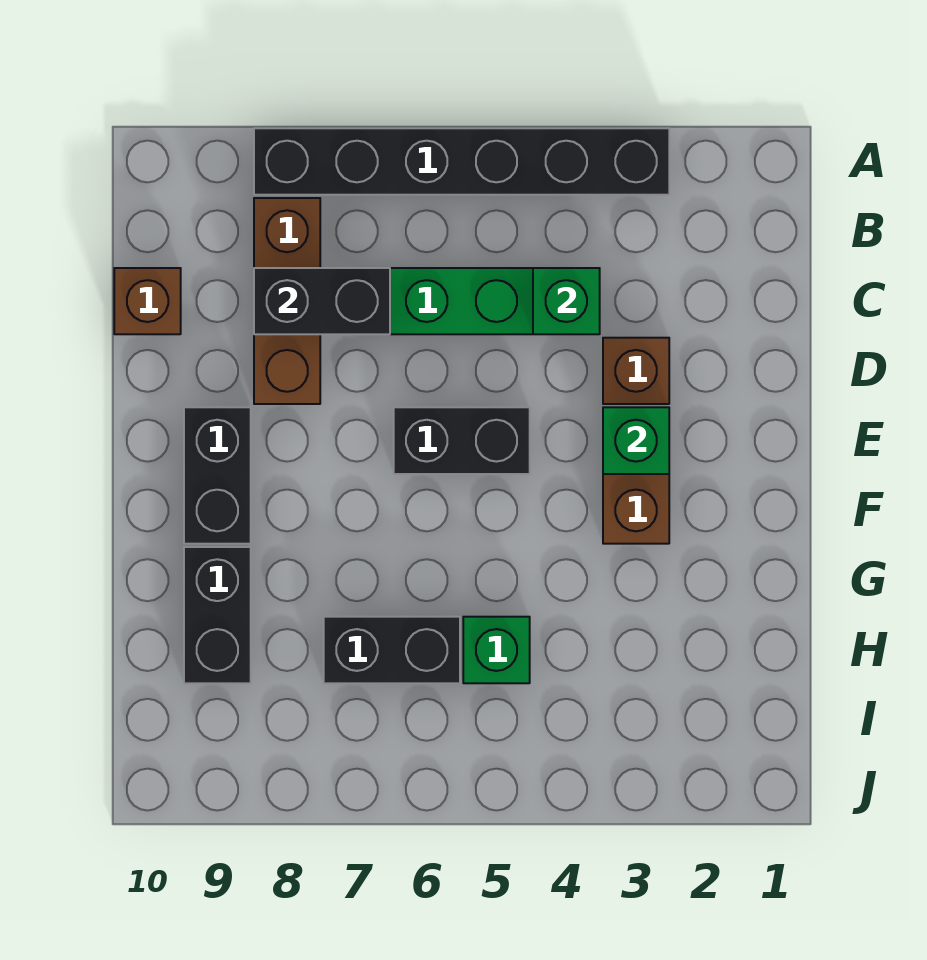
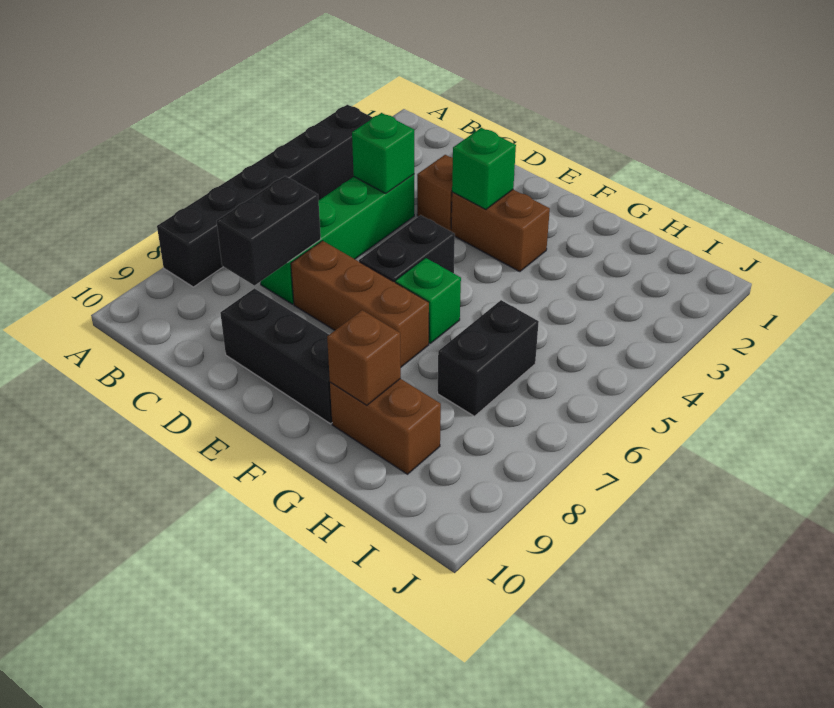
brown brick B8:D8 level 1 -> brown brick D7:F7 level 1
brown brick C10 level 1 -> brown brick G9 level 2
black brick E9:F9 level 1 -> black brick D9:F9 level 1
black brick G9:H9 level 1 -> brown brick G9:H9 level 1
green brick H5 level 1 -> green brick F6 level 1

